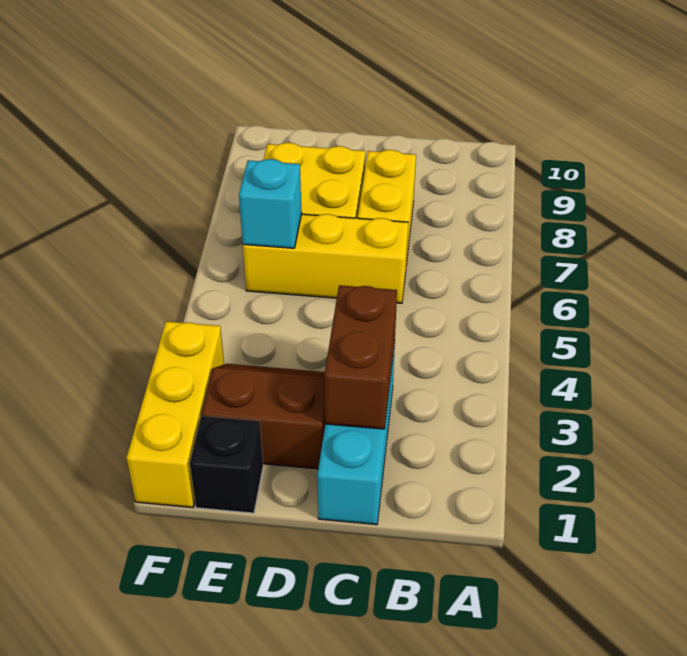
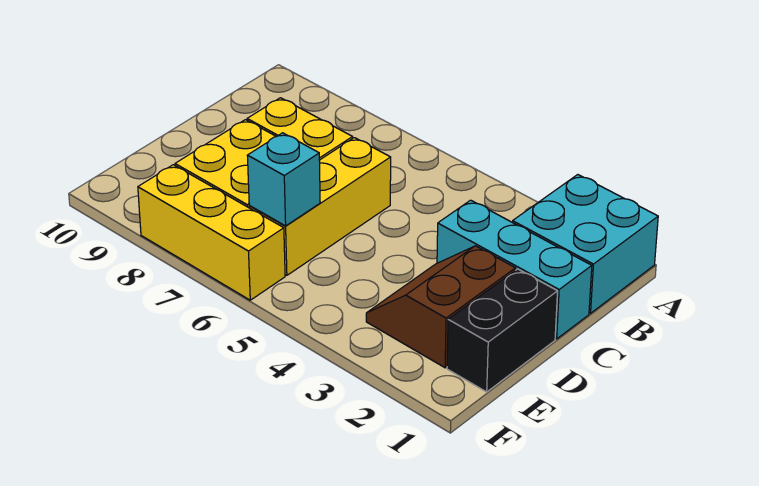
none -> cyan brick A1:B2 level 1
brown brick C2:C3 level 2 -> none
black brick E1 level 1 -> black brick D1:E1 level 1
yellow brick F1:F3 level 1 -> yellow brick F6:F8 level 1

